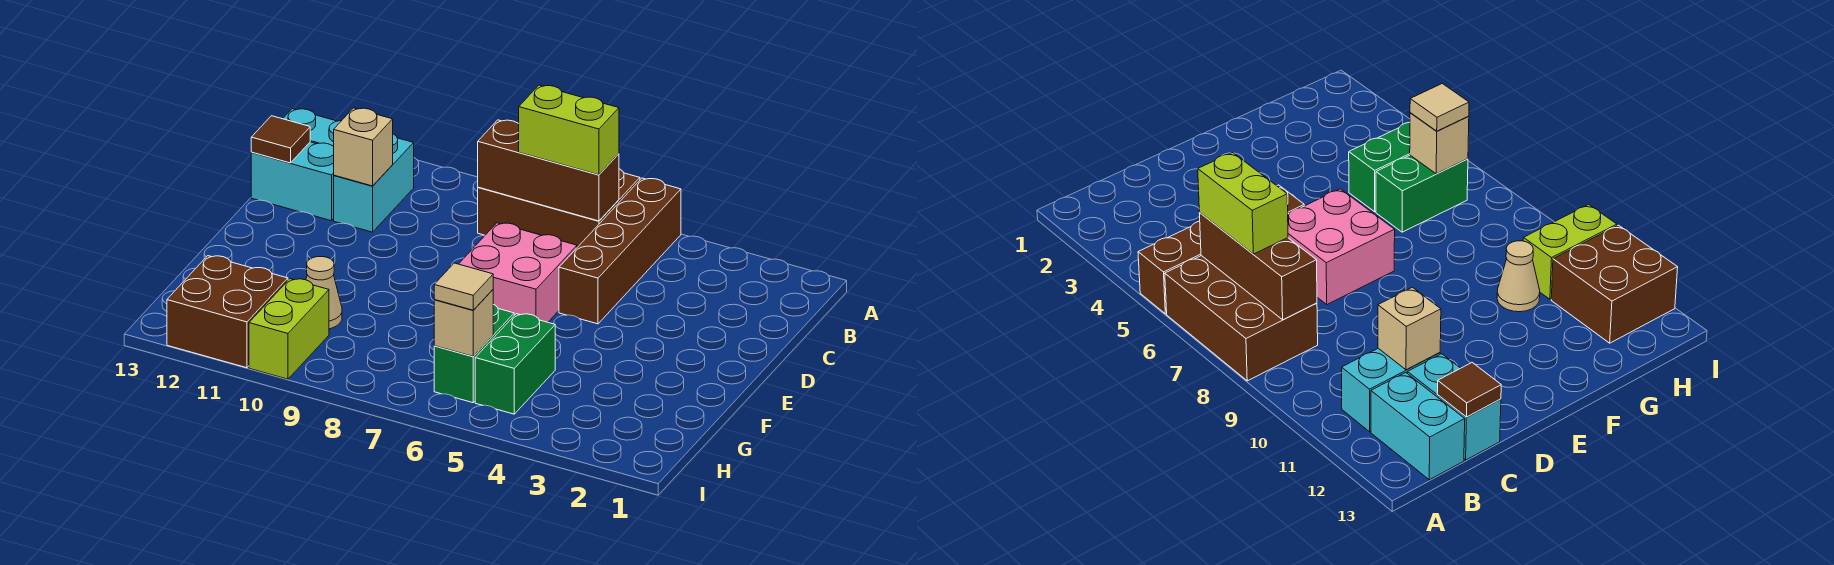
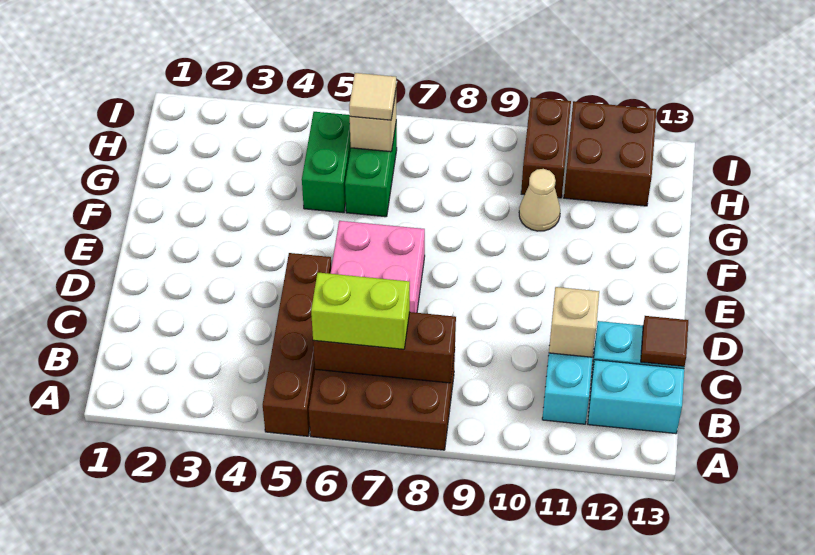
lime brick H10:I10 level 1 -> brown brick H10:I10 level 1

